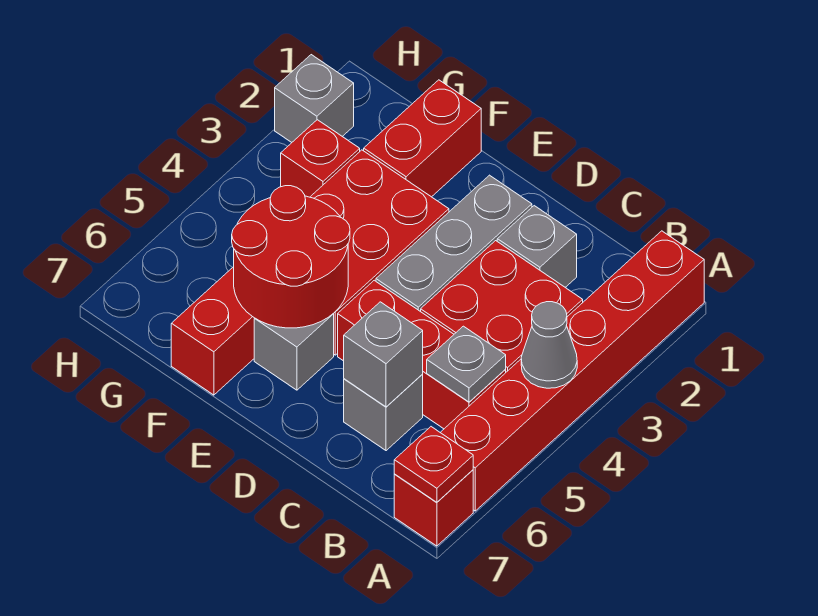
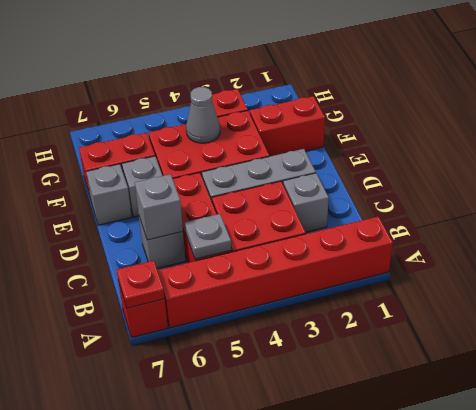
grey cone A4 level 2 -> grey cone F4 level 2
red round brick E5:F6 level 2 -> none
grey brick H2 level 1 -> grey brick E7 level 1

